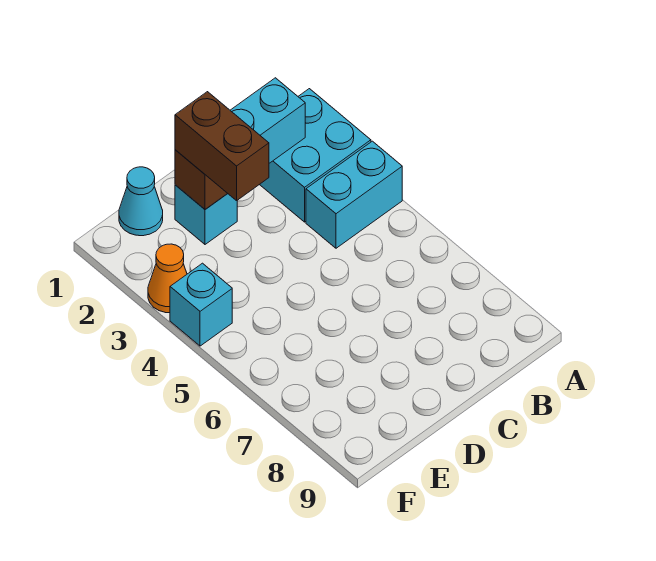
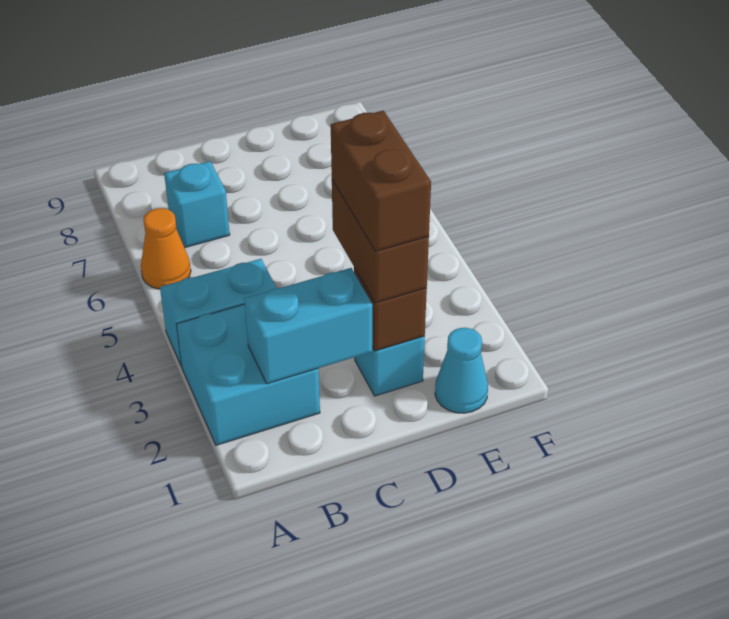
none -> brown brick D2:D3 level 4
orange cone F3 level 1 -> orange cone A6 level 1
cyan brick F4 level 1 -> cyan brick B7 level 1

